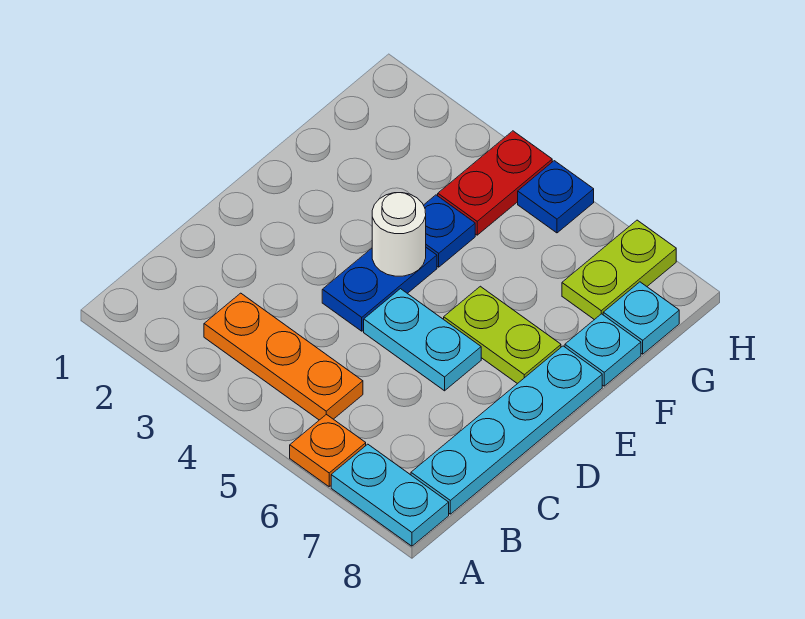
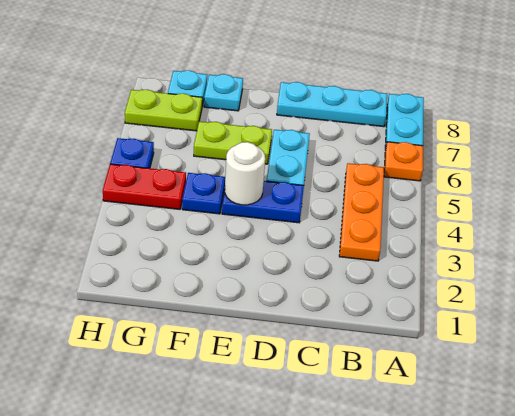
cyan plate B8:E8 level 1 -> cyan plate B8:D8 level 1
lime plate E6:E7 level 1 -> lime plate E6:F6 level 1

